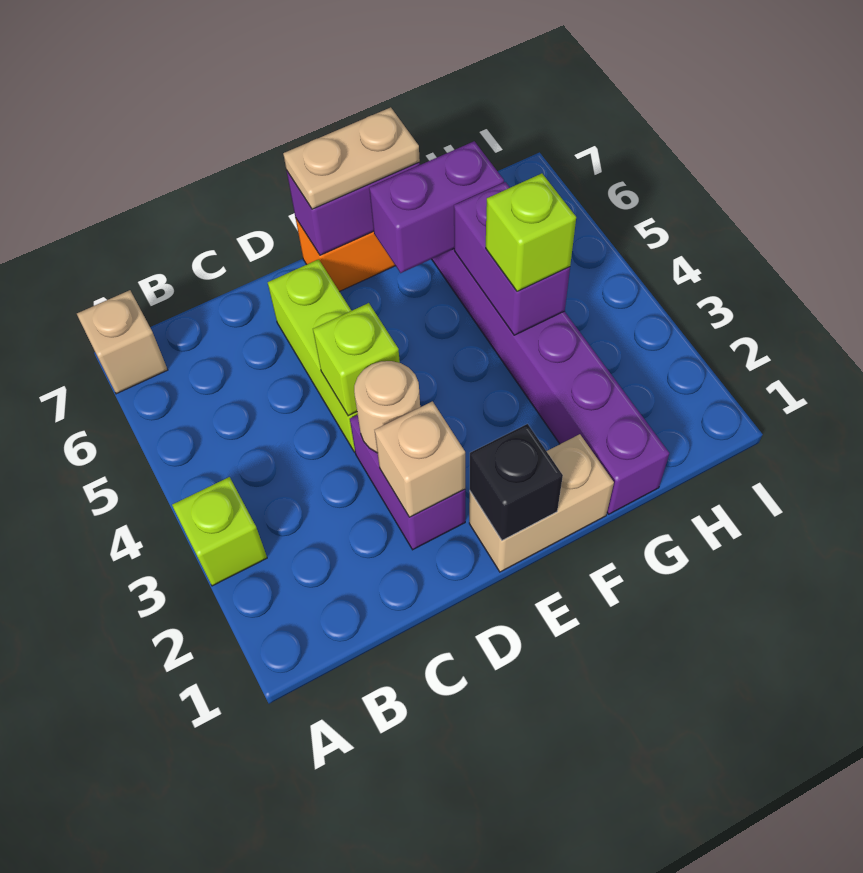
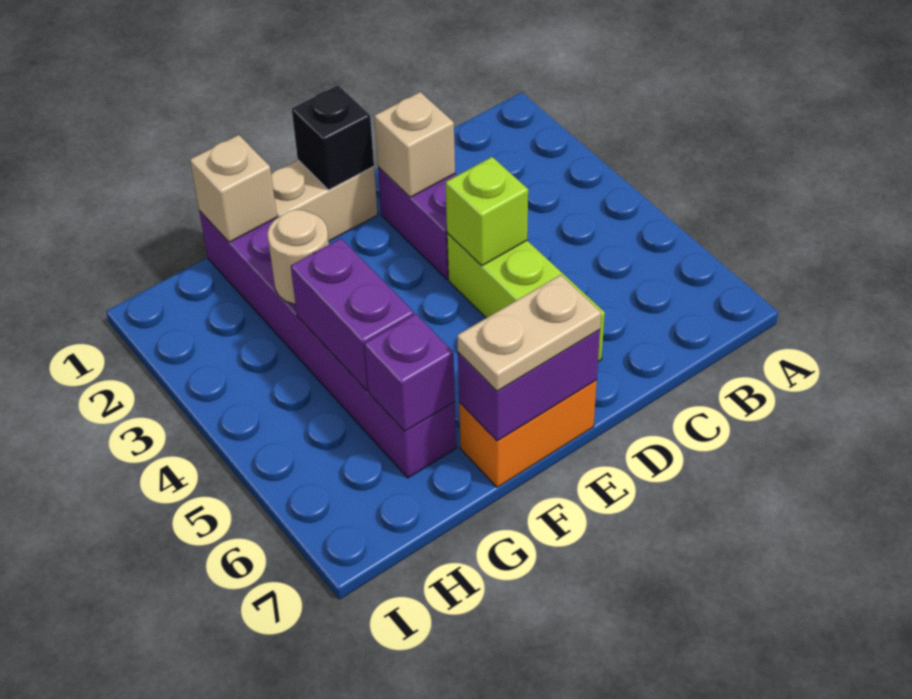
lime brick A3 level 1 -> none
tan brick A7 level 1 -> tan brick G1 level 2
tan round brick D3 level 2 -> tan round brick G3 level 2
purple brick F6:G6 level 2 -> purple brick G6 level 2
lime brick G4 level 3 -> none

